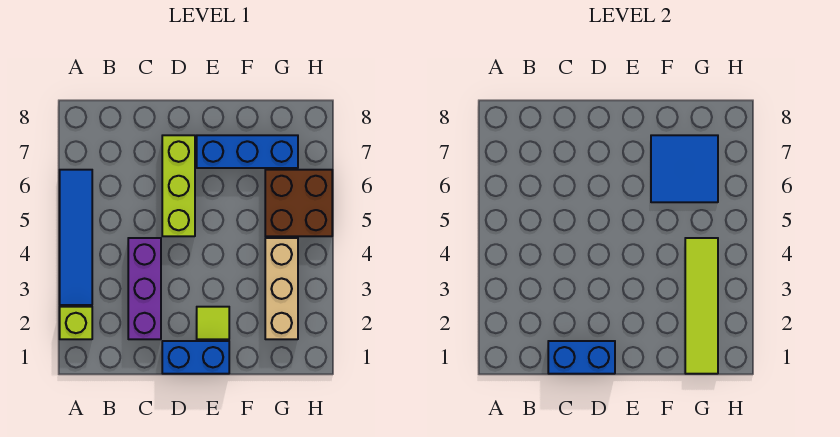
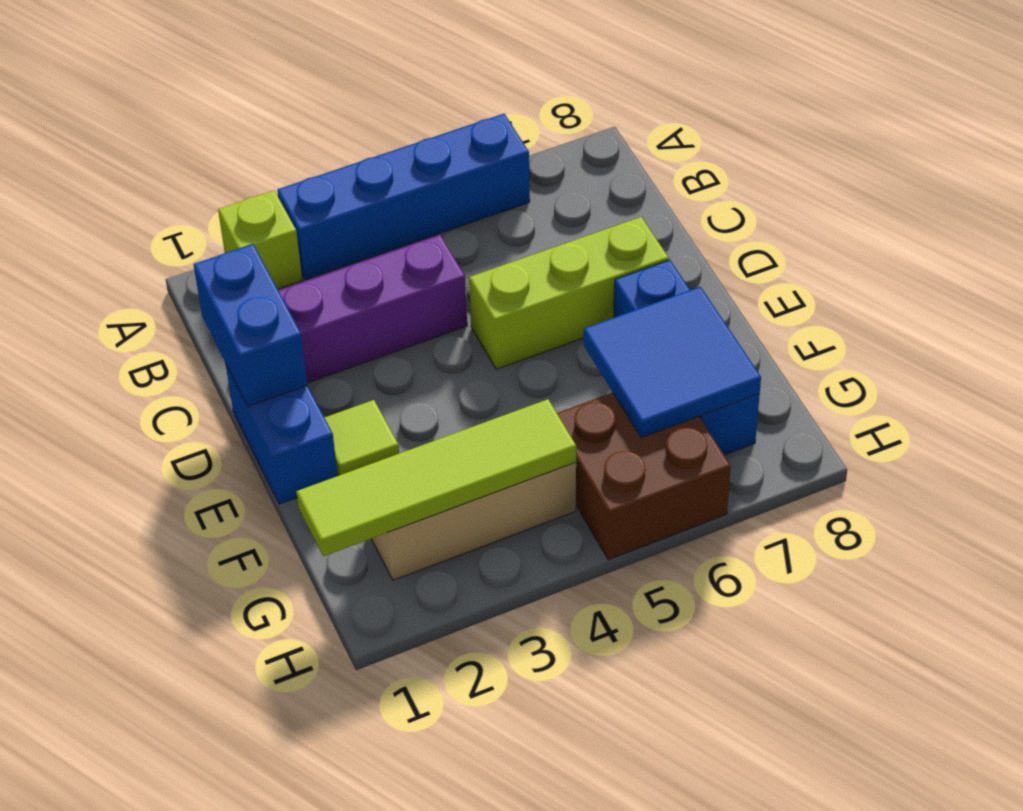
blue tile A3:A6 level 1 -> blue brick A3:A6 level 1

